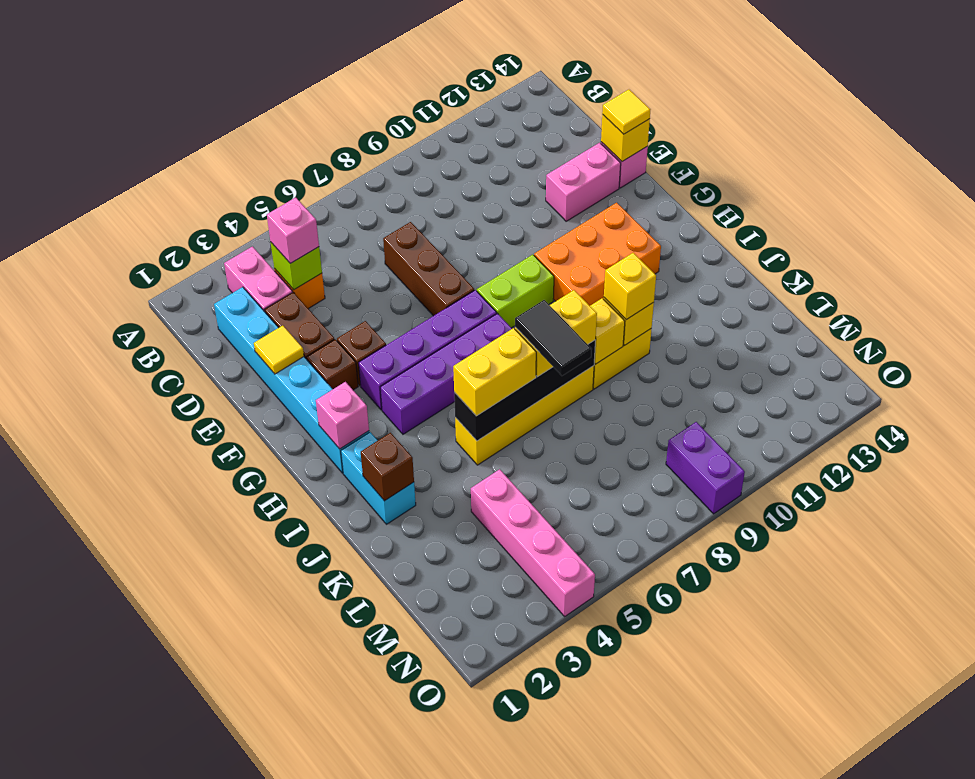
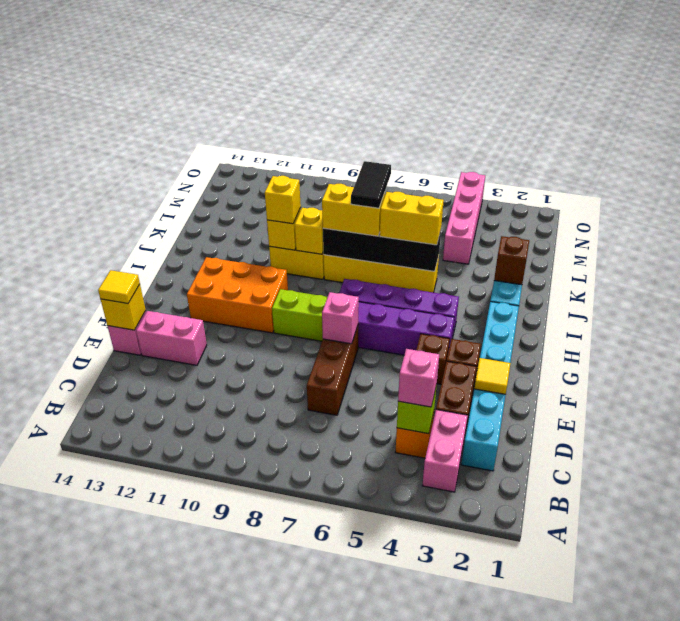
pink brick H2 level 2 -> pink brick F7 level 2
purple brick N9:O9 level 1 -> none

